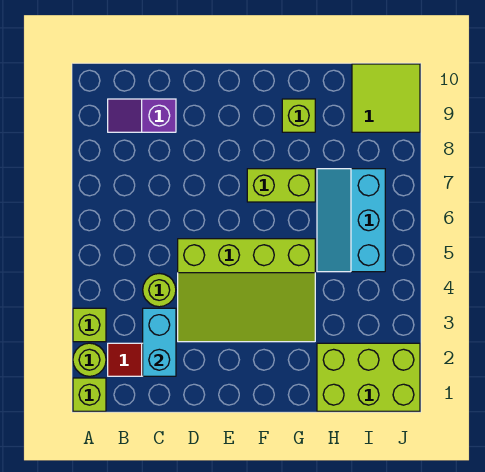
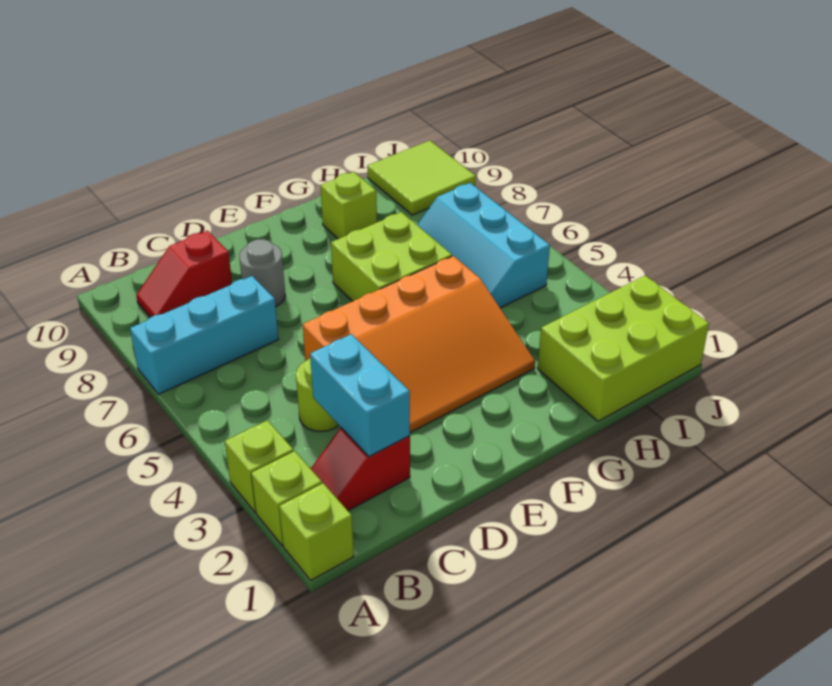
lime round brick A2 level 1 -> lime brick A2 level 1
none -> cyan brick A7:C7 level 1
purple slope B9:C9 level 1 top C -> red slope B9:C9 level 1 top C
lime slope D3:G5 level 1 top 5 -> orange slope D3:G5 level 1 top 5
none -> grey round brick D8 level 1
lime brick F7:G7 level 1 -> lime brick F6:G7 level 1

